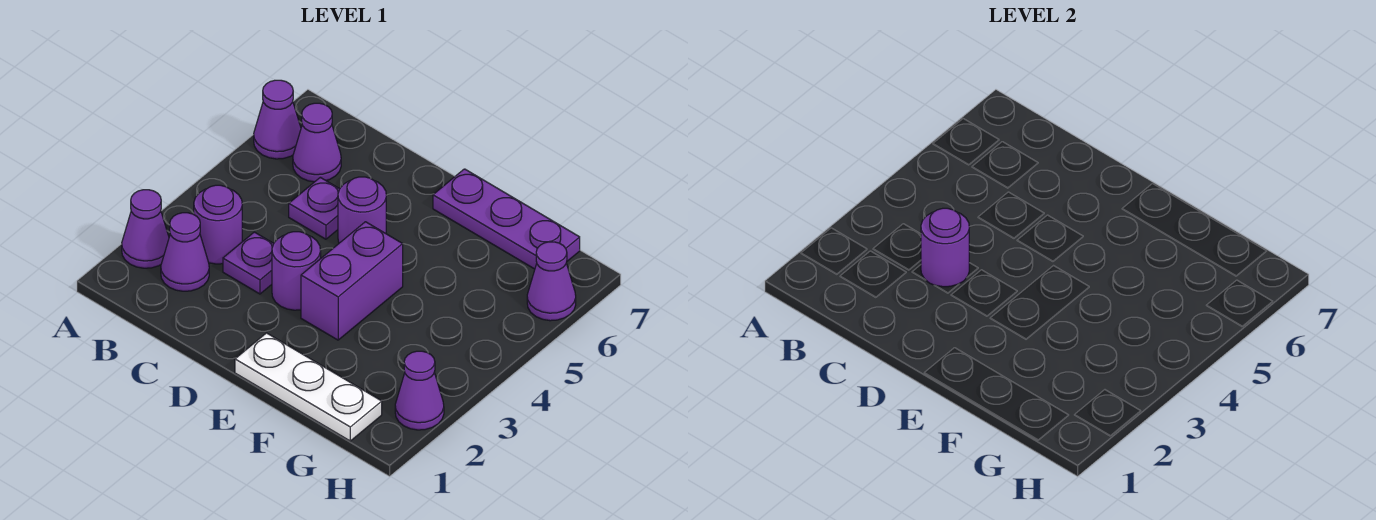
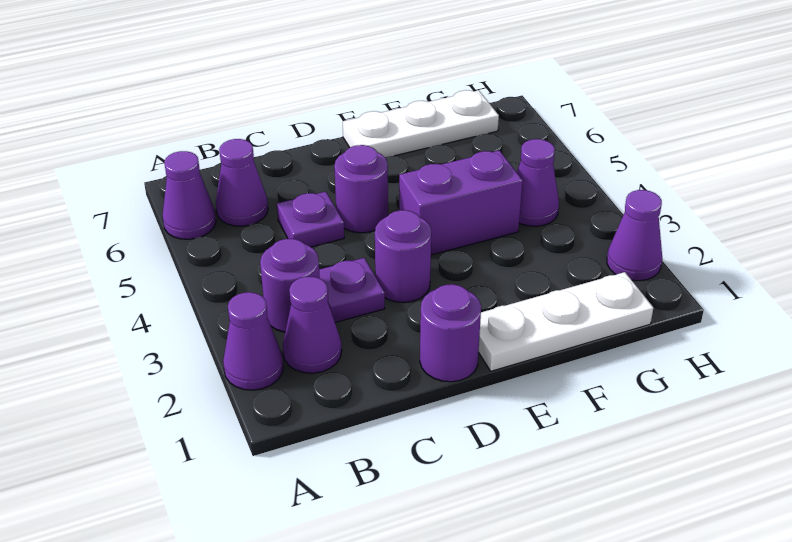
purple round brick C3 level 2 -> purple round brick D1 level 1
purple brick E3:E4 level 1 -> purple brick E4:F4 level 1
purple plate E7:G7 level 1 -> white plate E7:G7 level 1
purple cone H6 level 1 -> purple cone G4 level 1

